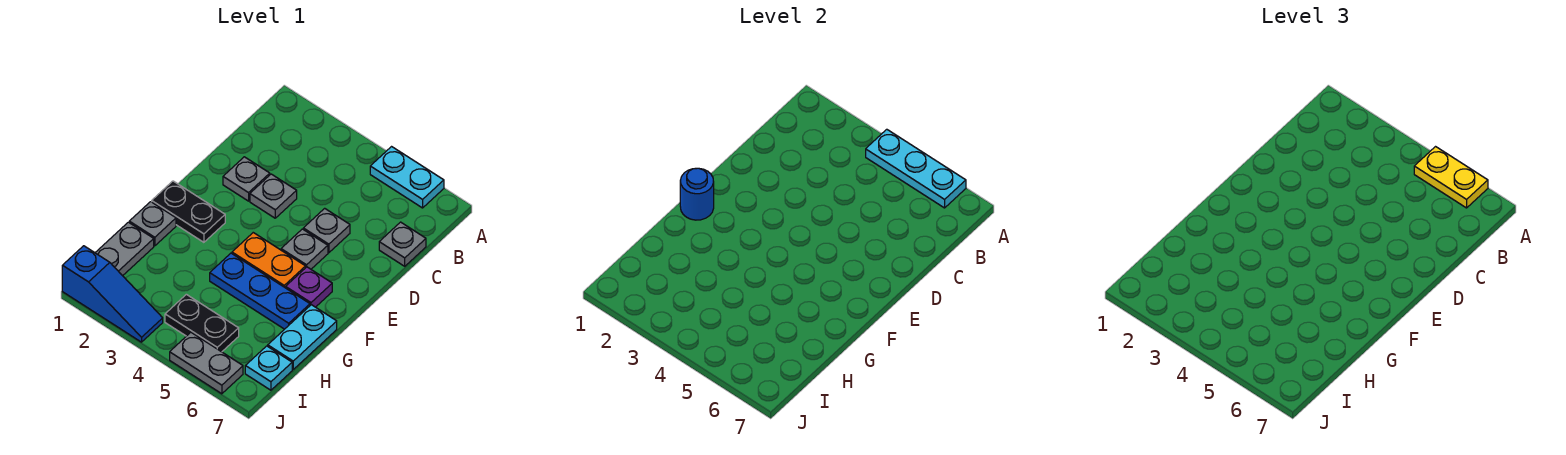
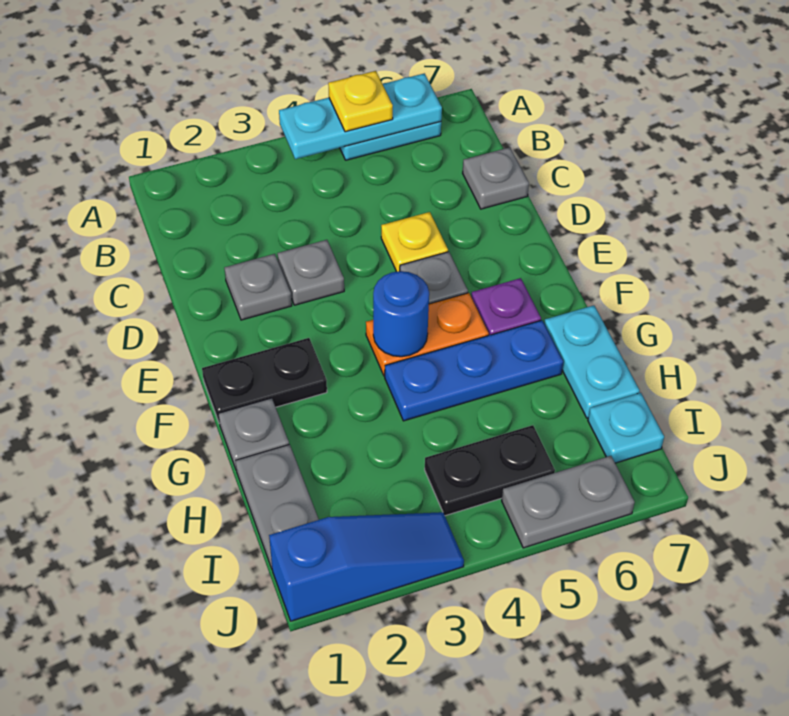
yellow plate A5:A6 level 3 -> yellow plate A5 level 3
grey plate D5 level 1 -> yellow plate D5 level 1
blue round brick F1 level 2 -> blue round brick F4 level 2

